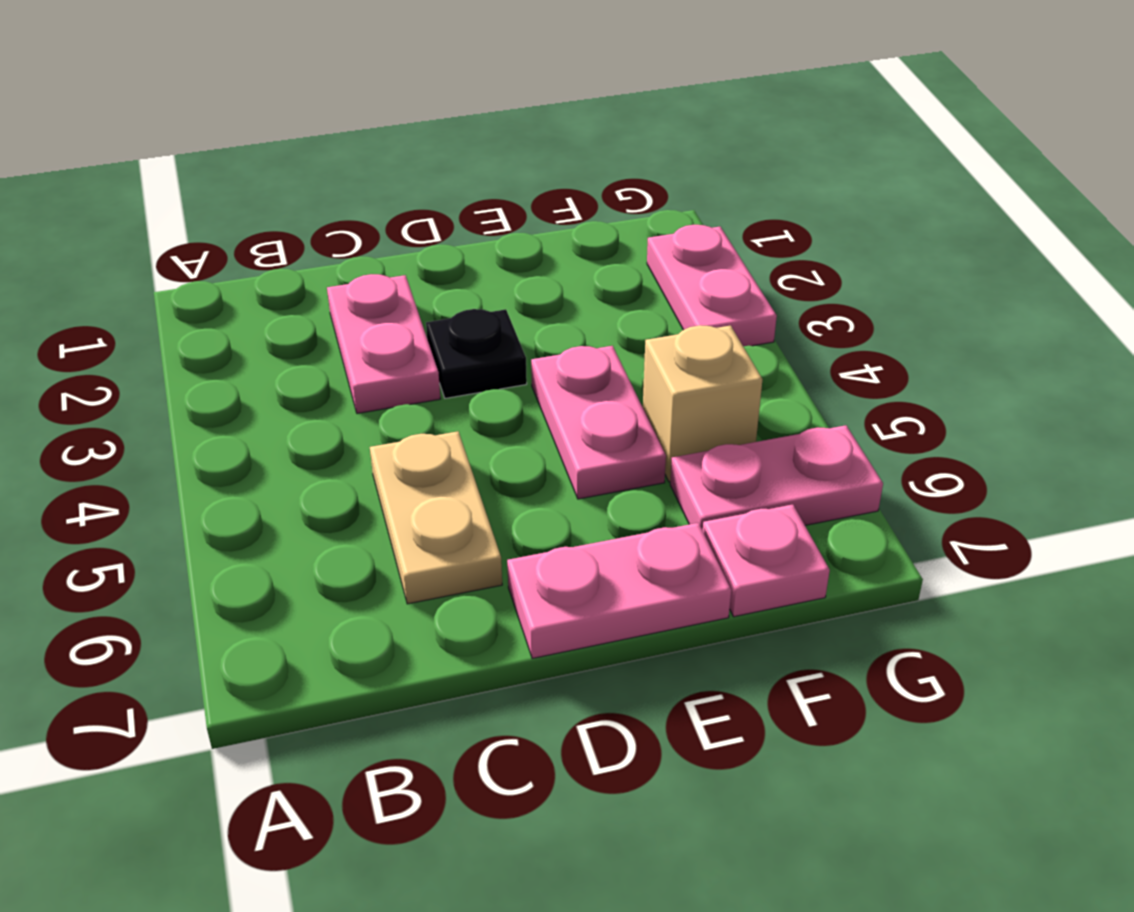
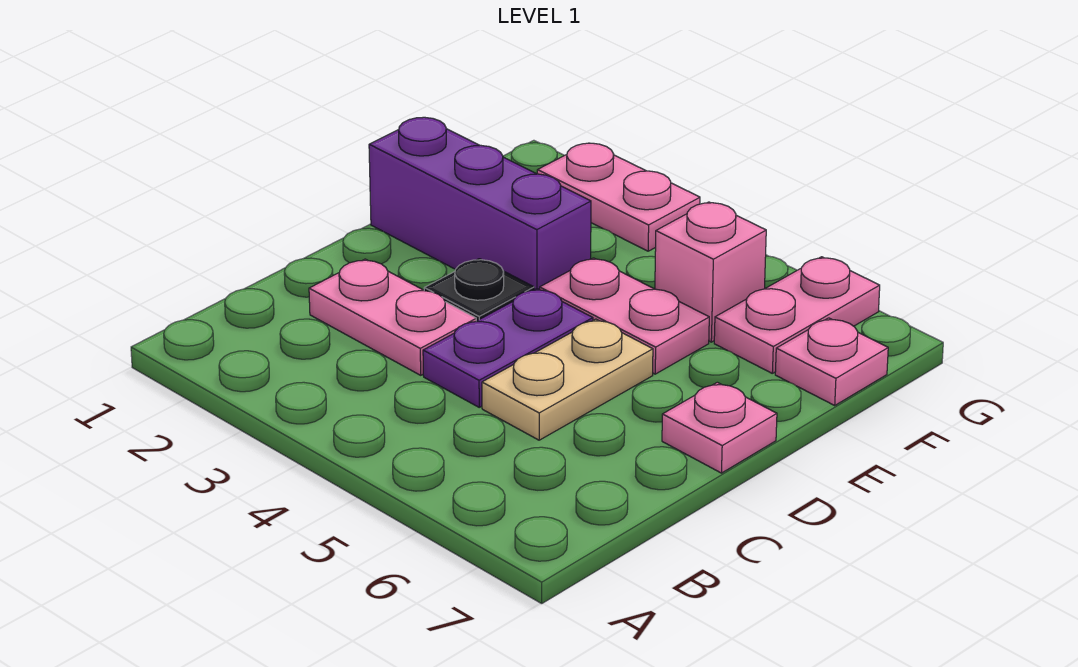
none -> purple plate C4:D4 level 1
tan plate C5:C6 level 1 -> tan plate C5:D5 level 1
pink plate D7:E7 level 1 -> pink plate D7 level 1
none -> purple brick E1:E3 level 1
tan brick F5 level 1 -> pink brick F5 level 1

